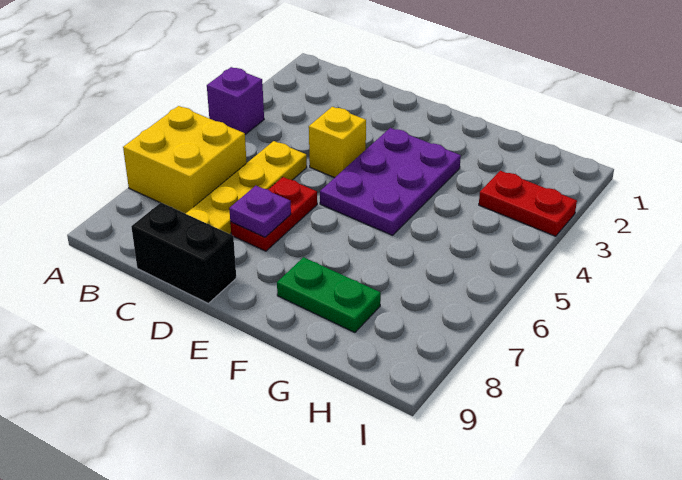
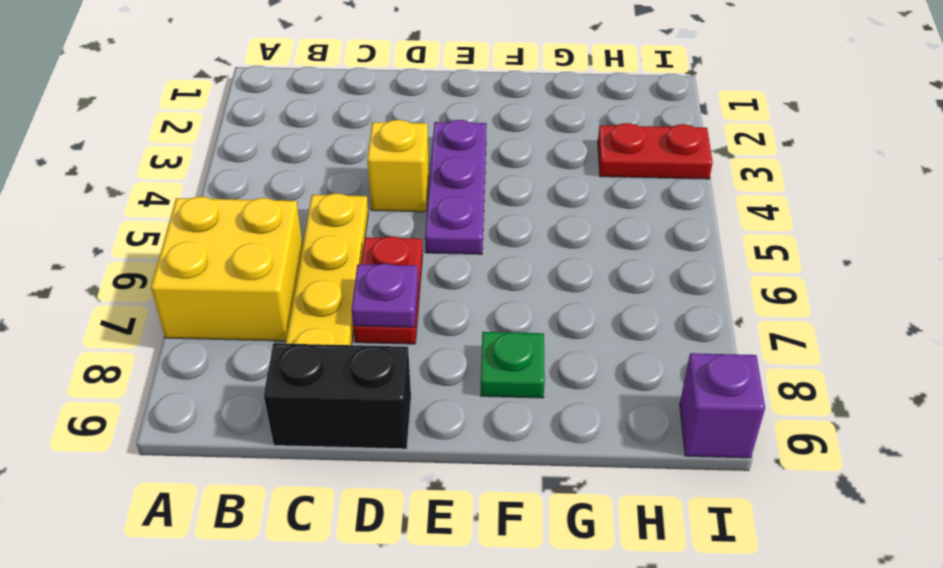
purple brick A4 level 1 -> purple brick I9 level 1
purple plate E3:F5 level 1 -> purple plate E3:E5 level 1
green plate F8:G8 level 1 -> green plate F8 level 1

